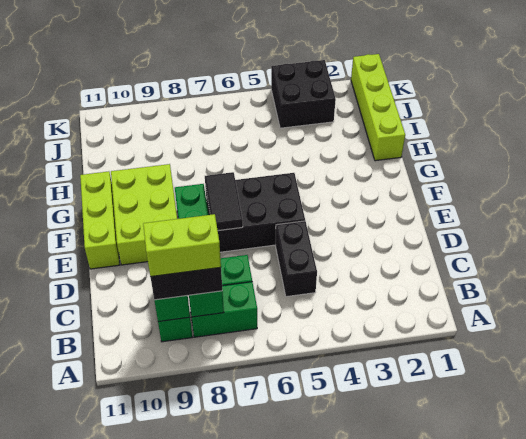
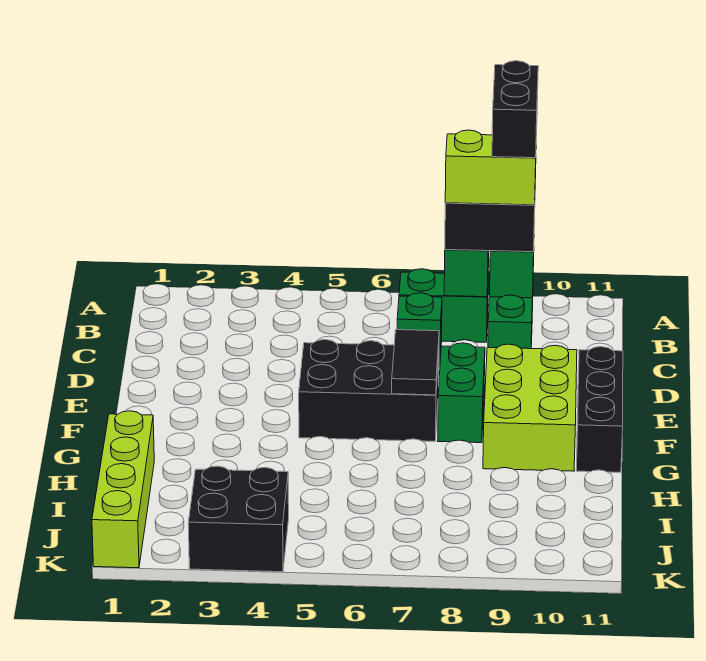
black brick C5:D5 level 1 -> black brick A9:B9 level 5
lime brick E11:G11 level 1 -> black brick E11:G11 level 1

